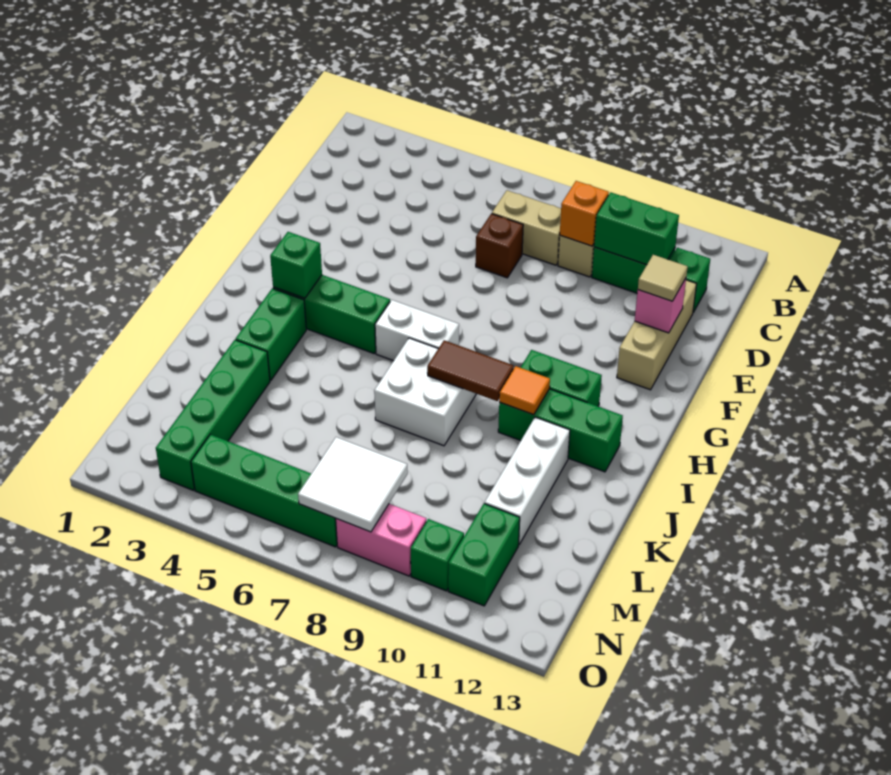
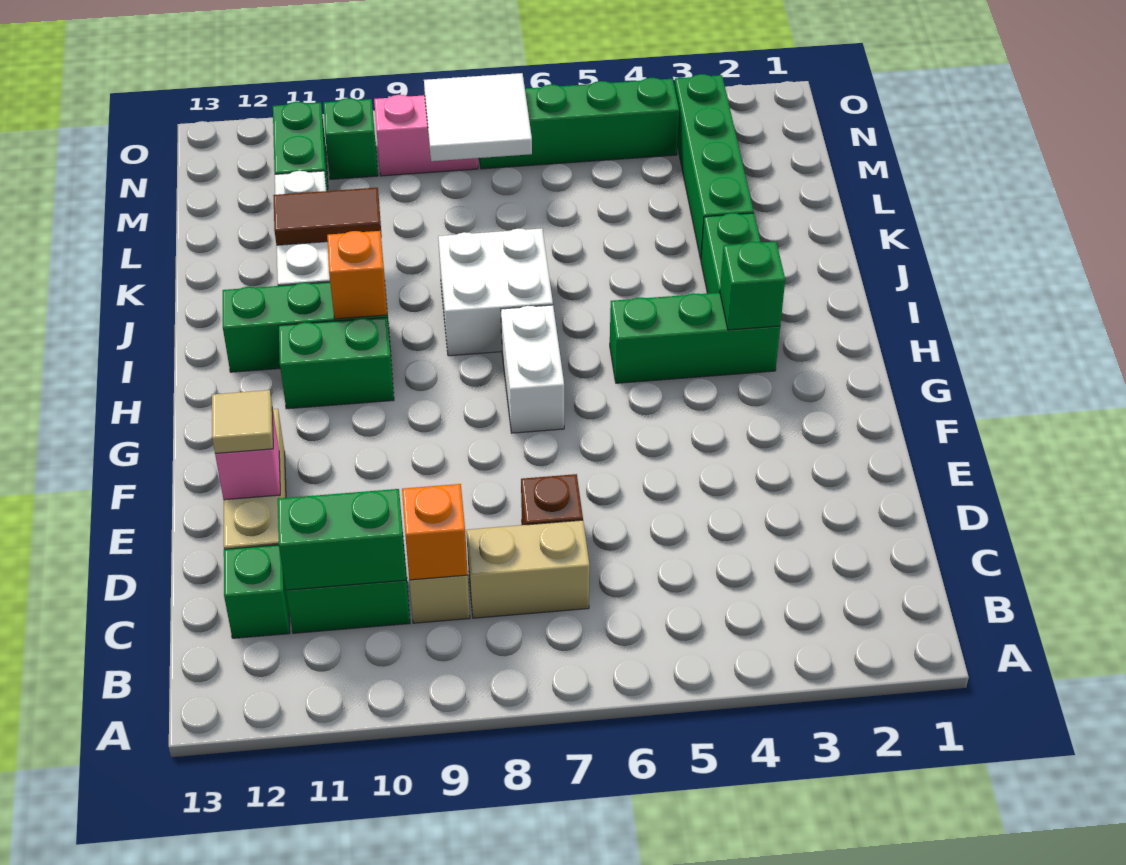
white brick H6:H7 level 1 -> white brick G7:H7 level 1
brown tile I8:I9 level 2 -> brown tile K10:K11 level 2
orange tile I10 level 2 -> orange brick I10 level 2

